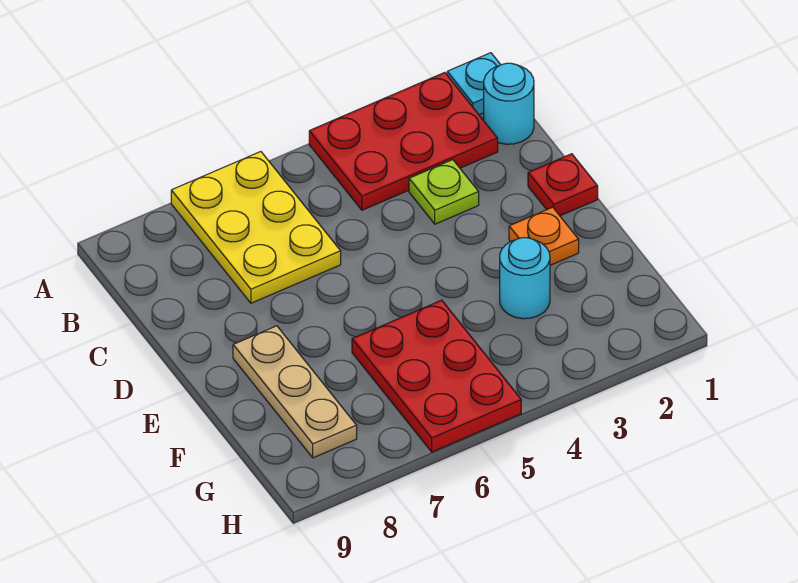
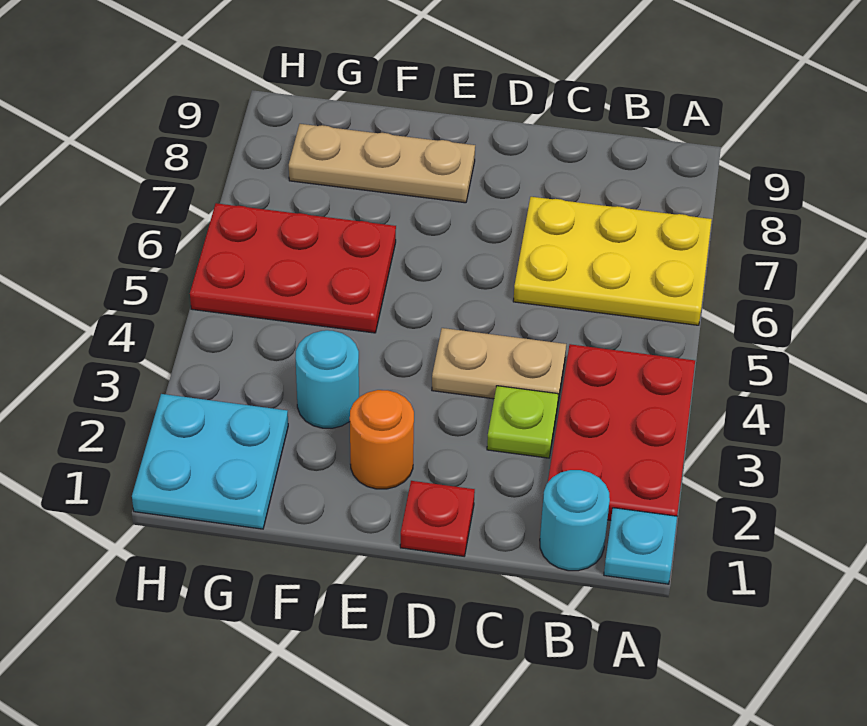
none -> tan plate C4:D4 level 1
orange plate E2 level 1 -> orange round brick E2 level 1
none -> cyan plate G1:H2 level 1

